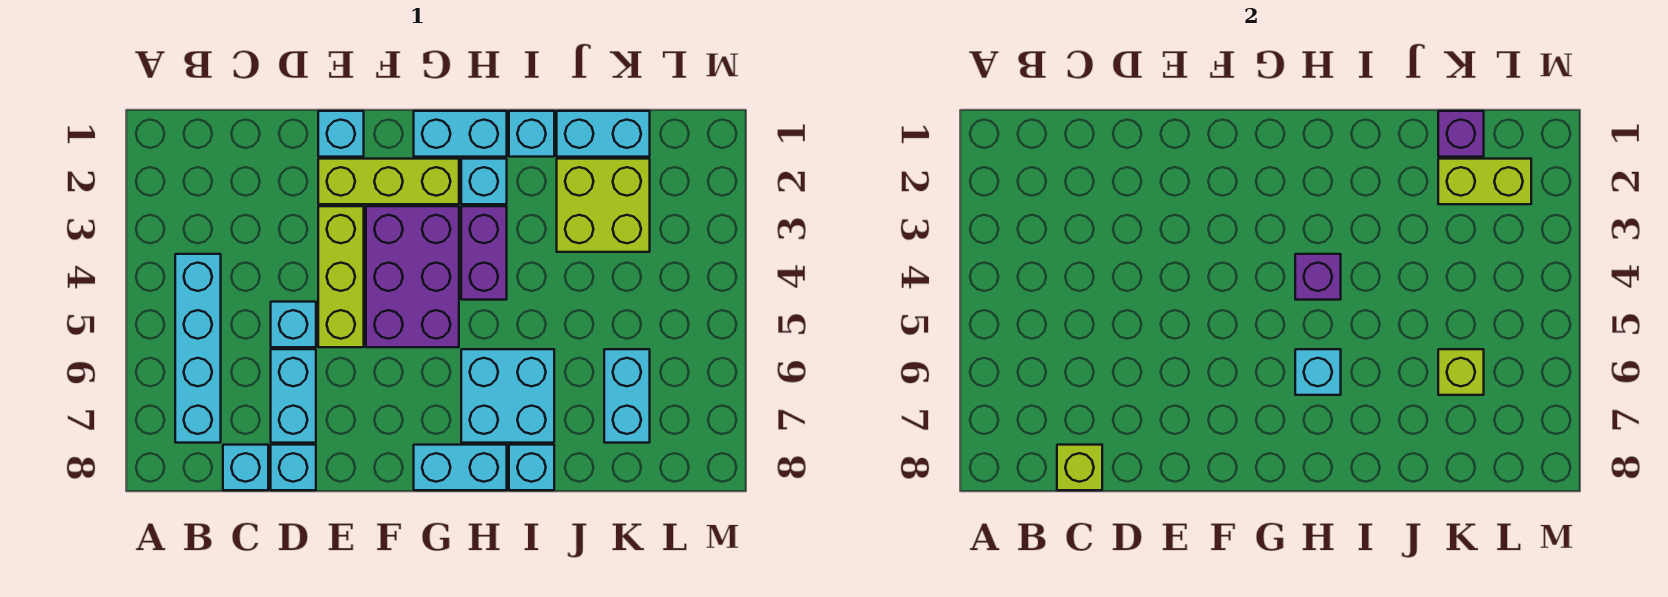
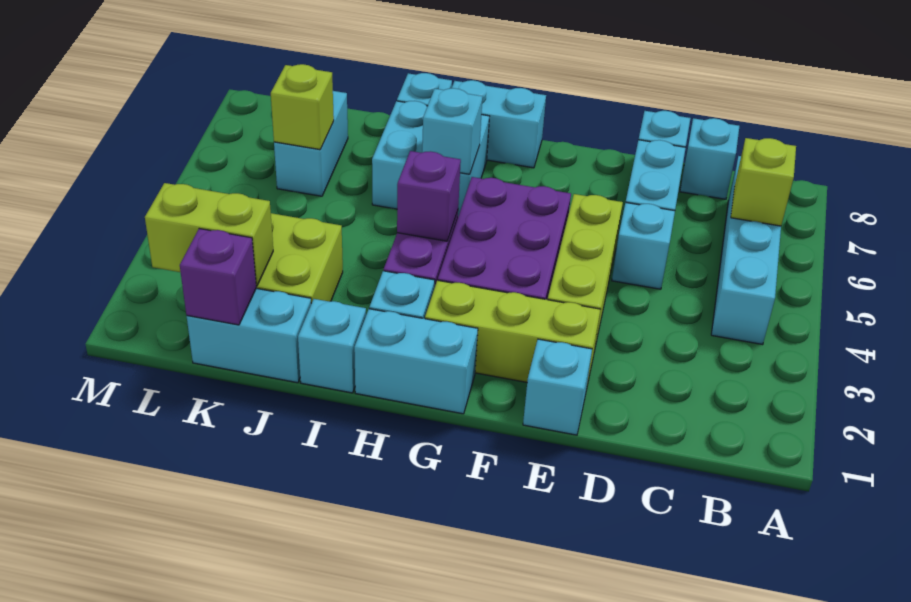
lime brick C8 level 2 -> lime brick B6 level 2

